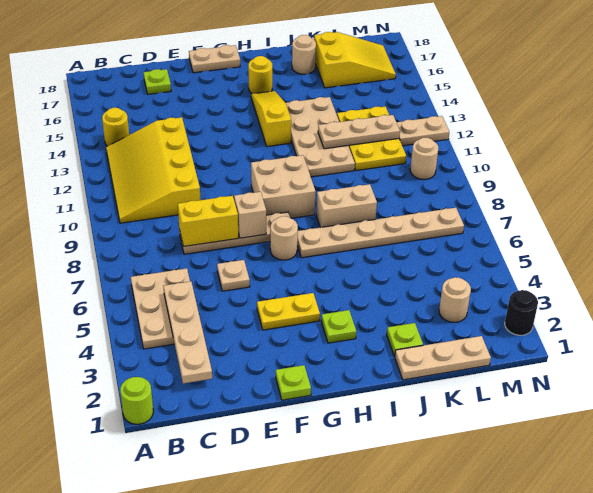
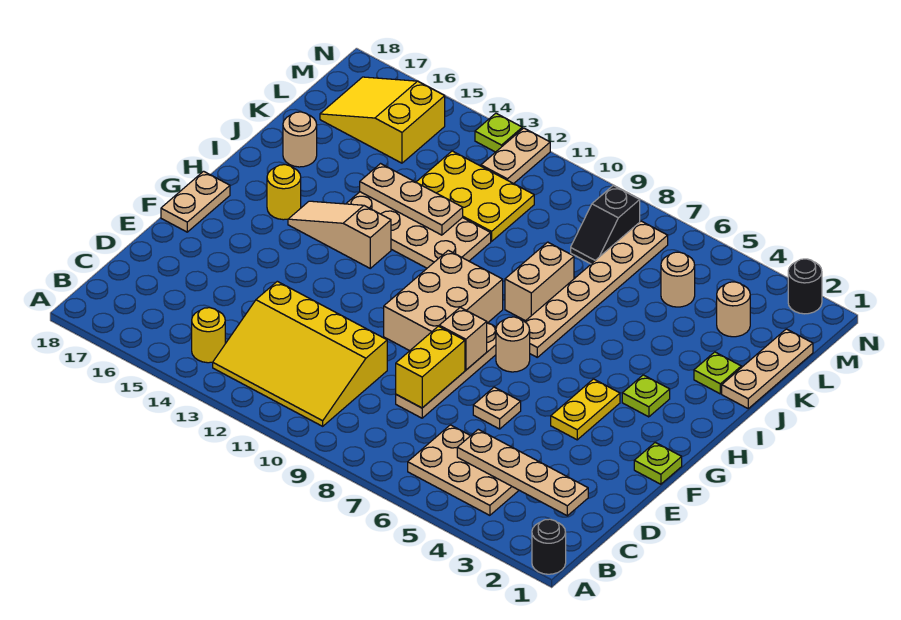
lime round brick A1 level 1 -> black round brick A1 level 1
lime plate D17 level 1 -> lime plate N13 level 1
tan brick G9:H10 level 1 -> tan brick F9:H10 level 1
yellow slope H13:H15 level 1 top 13 -> tan slope H13:H15 level 1 top 13
tan plate J12:L12 level 2 -> tan plate J12:J14 level 2
yellow slope K16:M17 level 1 top K -> yellow slope L15:M17 level 1 top 15
none -> black slope L8:M8 level 1 top M
tan round brick M10 level 1 -> tan round brick L5 level 1

